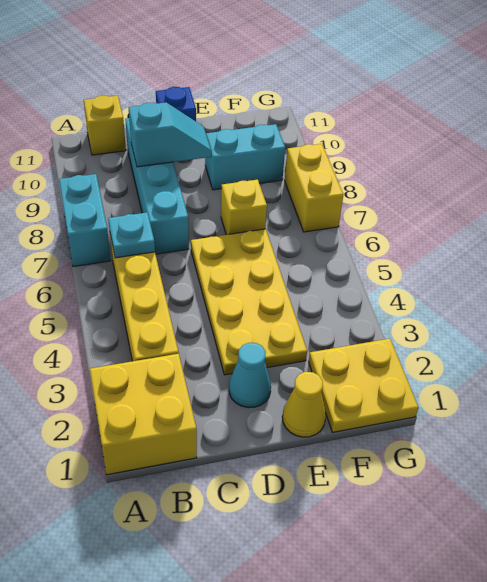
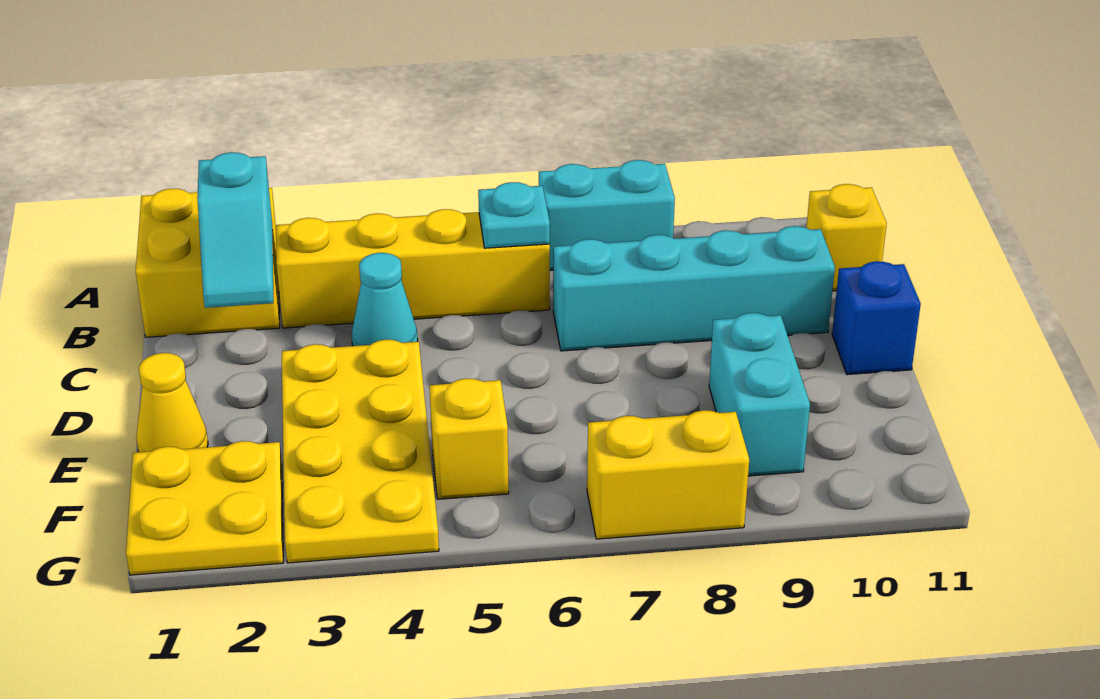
cyan slope C9:D9 level 2 top C -> cyan slope B2:C2 level 2 top B
cyan cone D2 level 1 -> cyan cone C4 level 1
yellow plate D3:E6 level 1 -> yellow plate D3:G4 level 1
yellow brick E7 level 1 -> yellow brick F5 level 1

